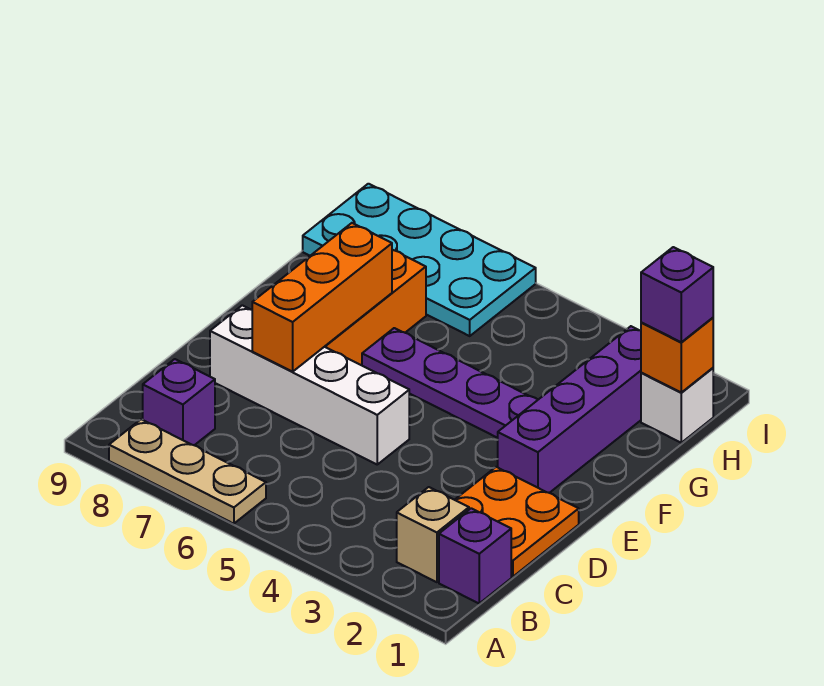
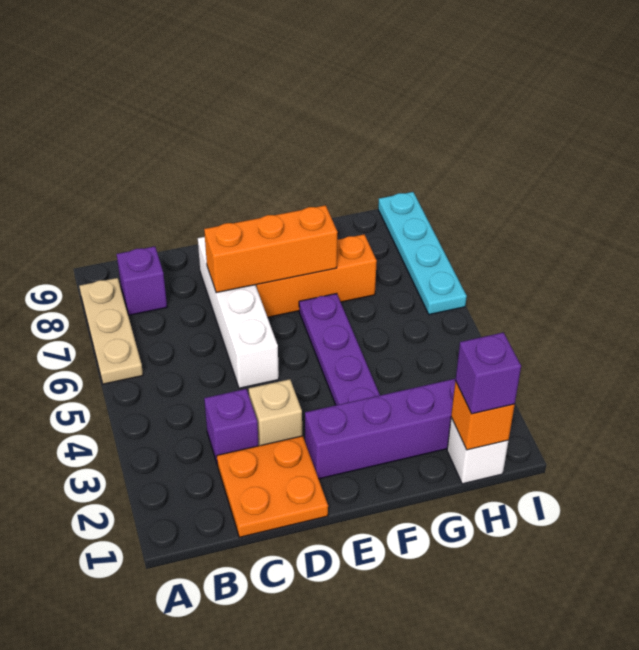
purple brick B1 level 1 -> purple brick C3 level 1
tan brick B2 level 1 -> tan brick D3 level 1
cyan plate H6:I9 level 1 -> cyan plate I6:I9 level 1

